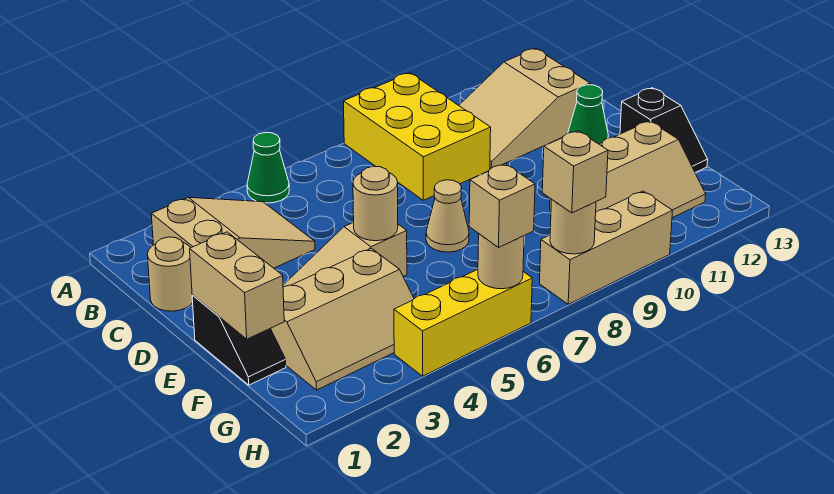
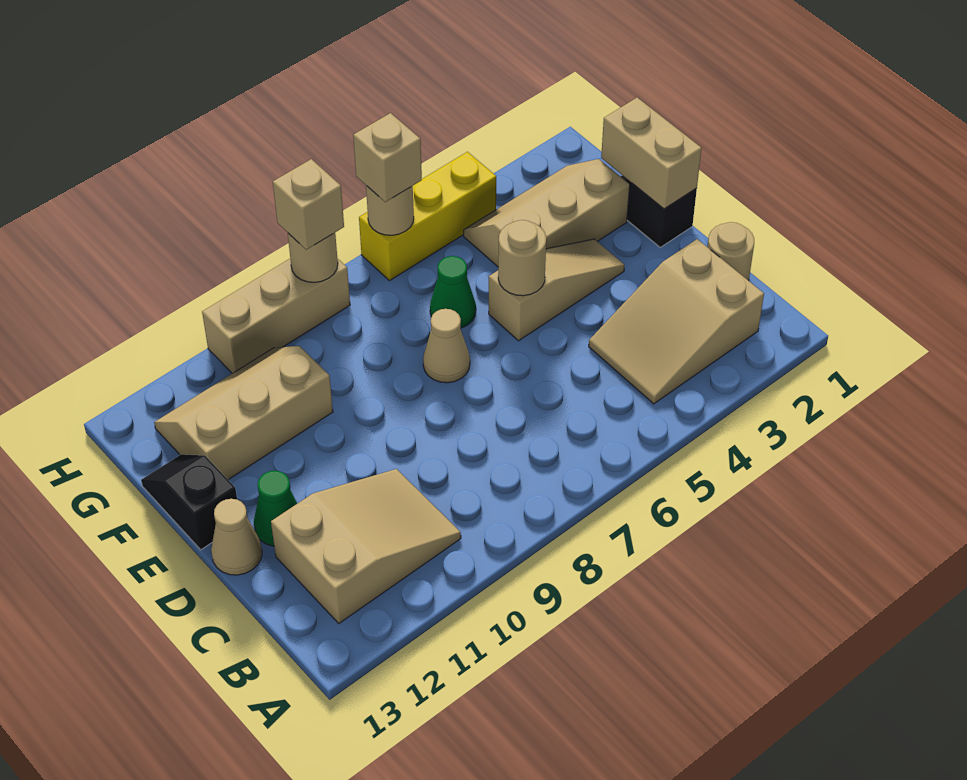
green cone A5 level 1 -> green cone F6 level 1
yellow brick A8:C9 level 1 -> none
none -> tan cone D13 level 1

